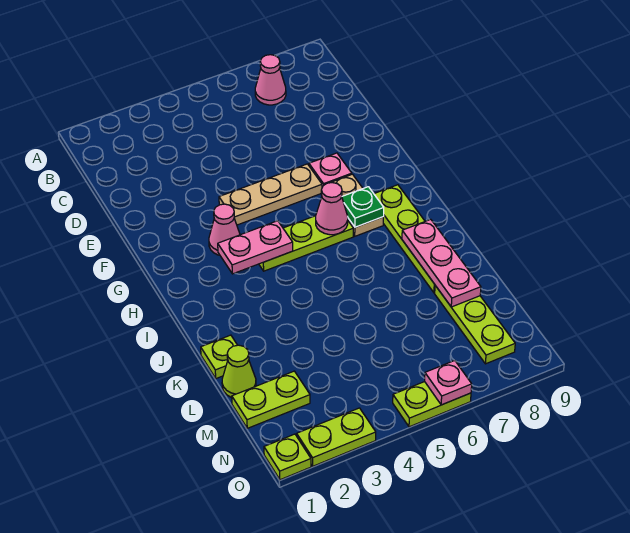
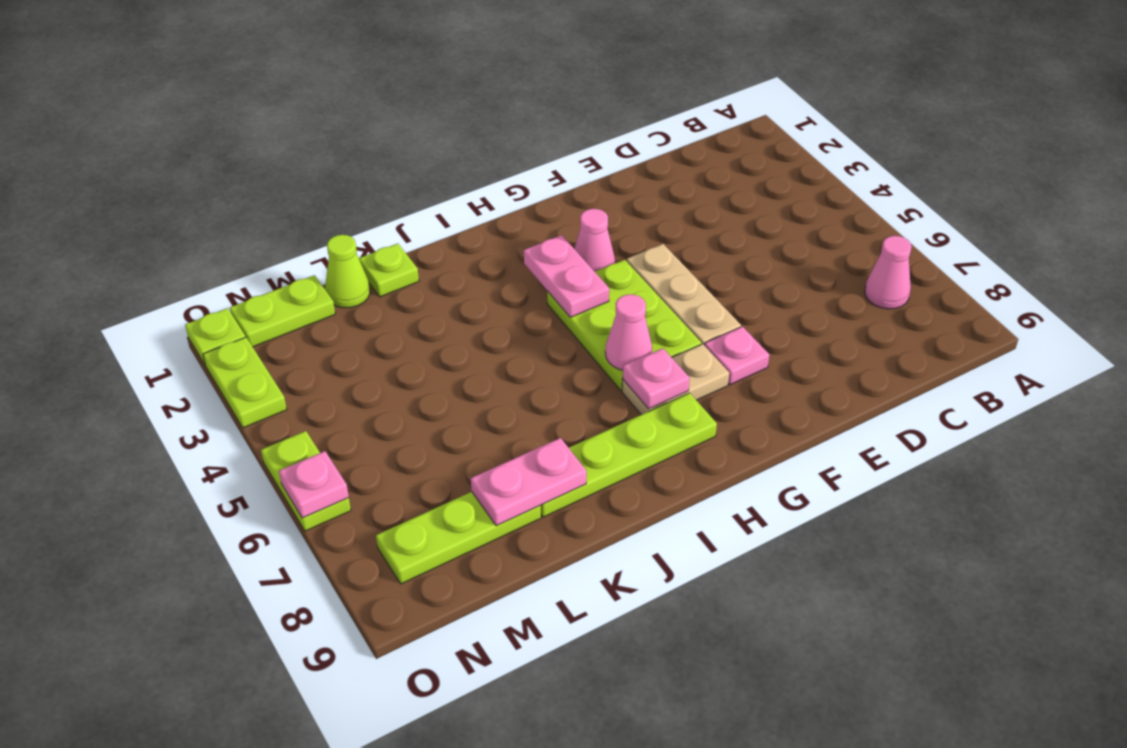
lime plate H4:H6 level 1 -> lime plate G4:H6 level 1
green plate H7 level 2 -> pink plate H7 level 2
pink plate J8:L8 level 2 -> pink plate K8:L8 level 2
lime plate M1:M2 level 1 -> lime plate M1:N1 level 1

